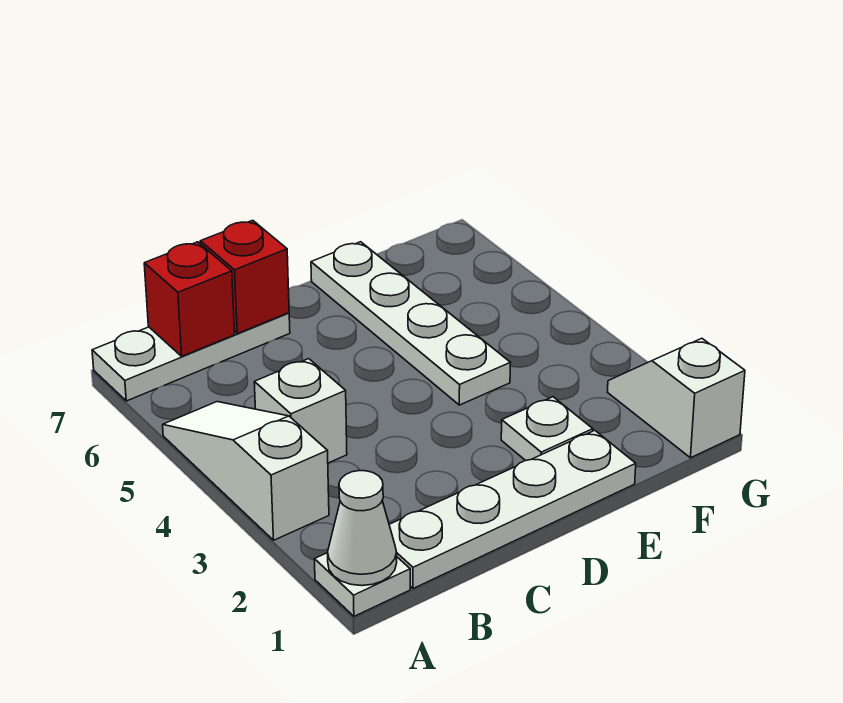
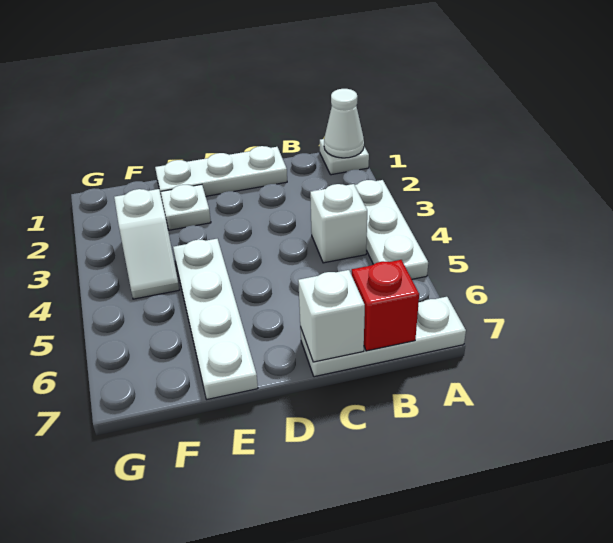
white slope A3:A5 level 1 top 3 -> white plate A3:A5 level 1
white plate B1:E1 level 1 -> white plate C1:E1 level 1
red brick C7 level 2 -> white brick C7 level 2
white slope G1:G2 level 1 top 1 -> white slope F3:F4 level 1 top 3

